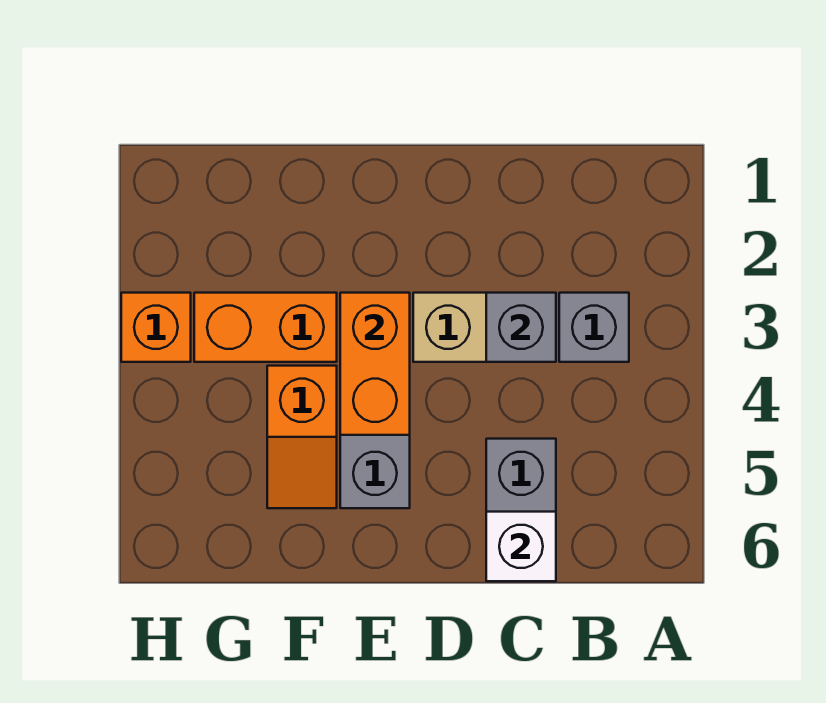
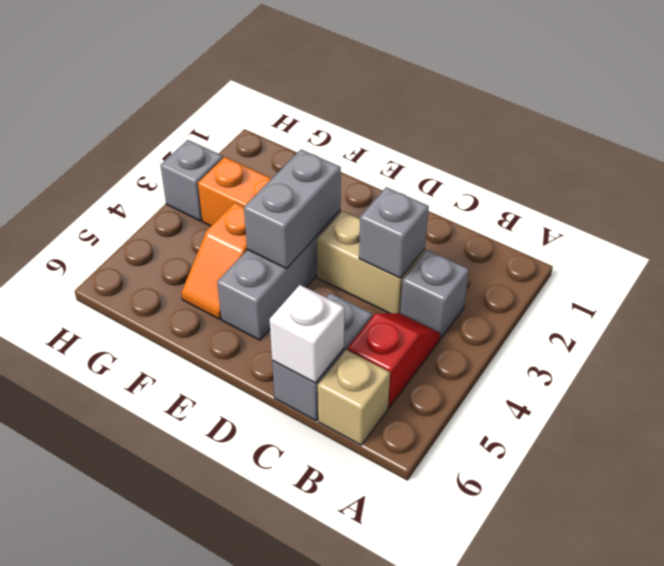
none -> red slope B4:B5 level 1 top 5
none -> tan brick B6 level 1
orange brick E3:E4 level 2 -> grey brick E3:E4 level 2
orange brick H3 level 1 -> grey brick H3 level 1

